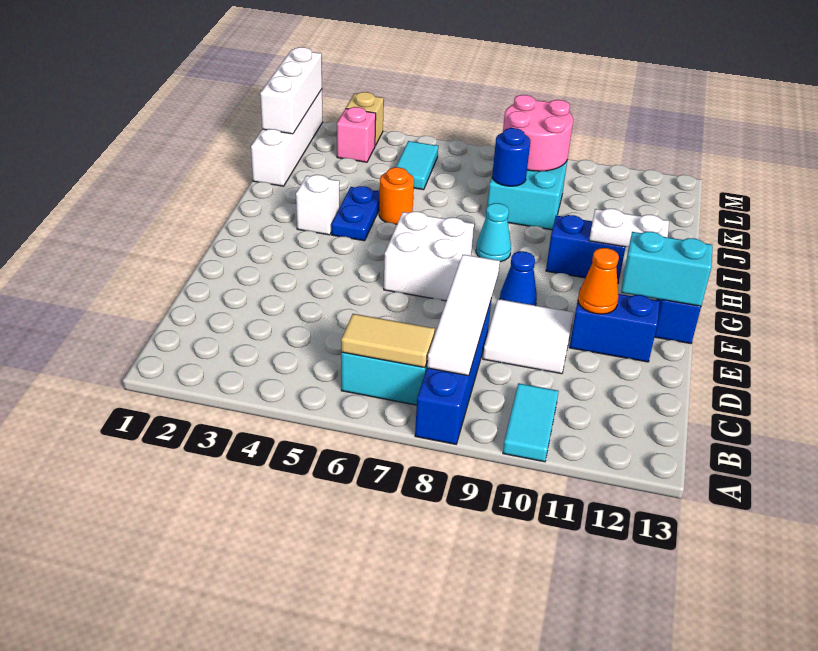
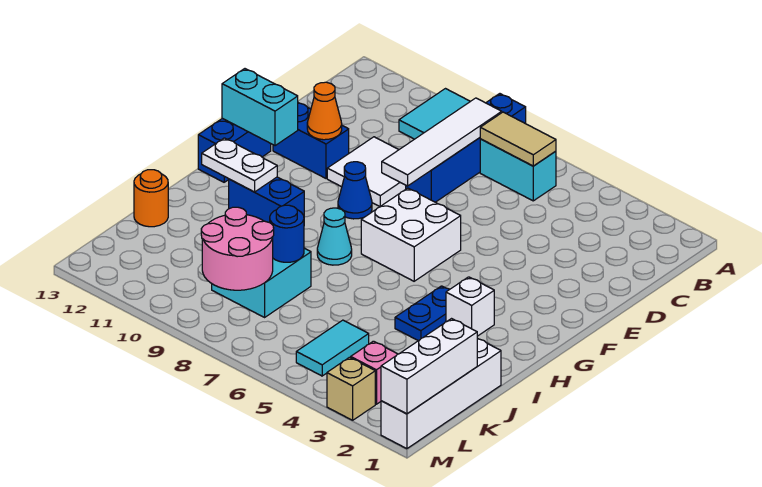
orange round brick I5 level 1 -> orange round brick J13 level 1

